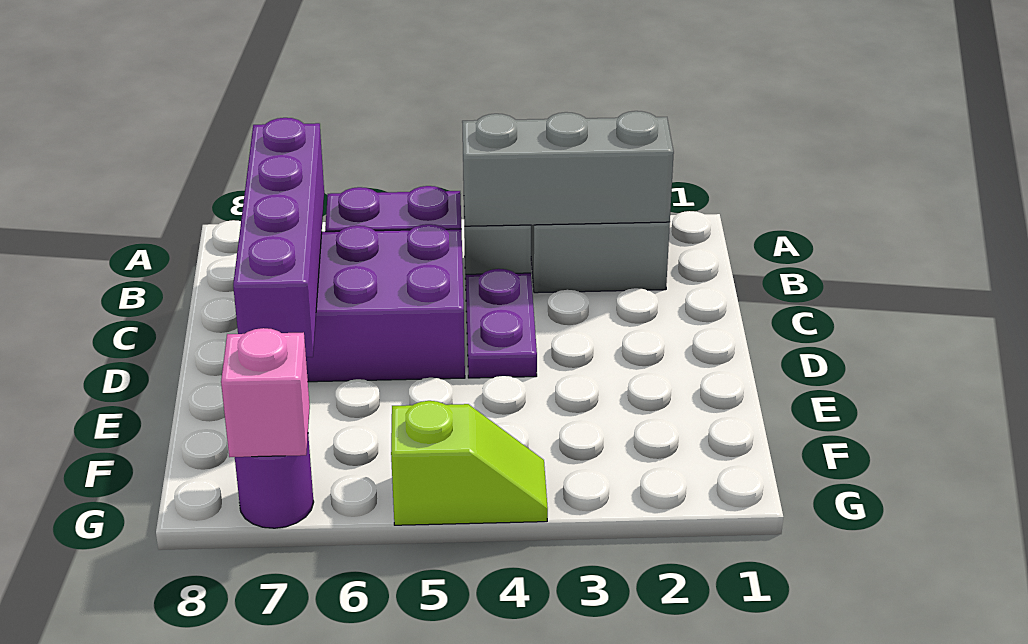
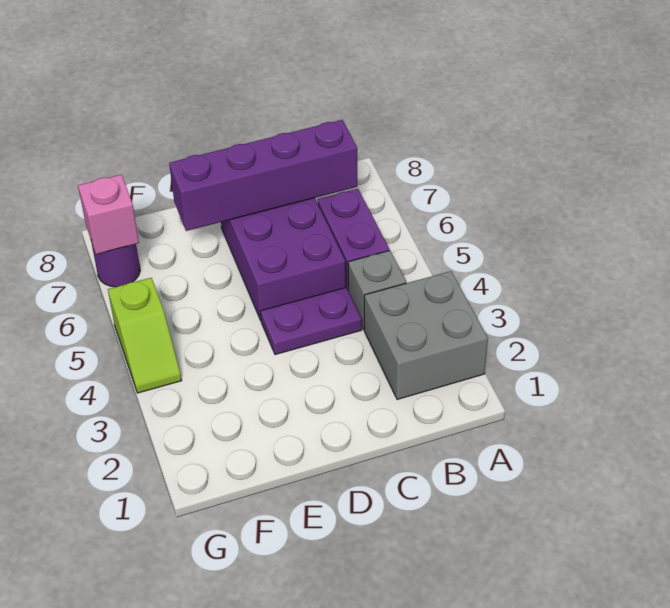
grey brick B2:B4 level 2 -> none

